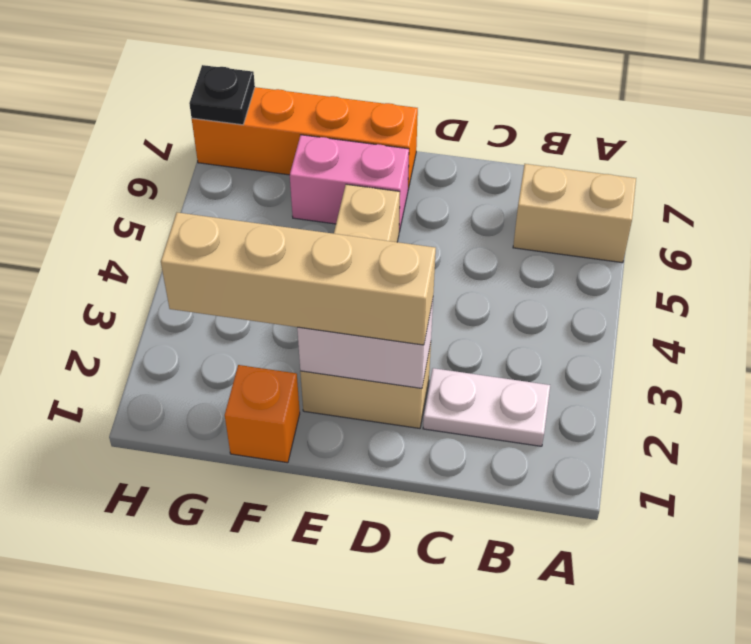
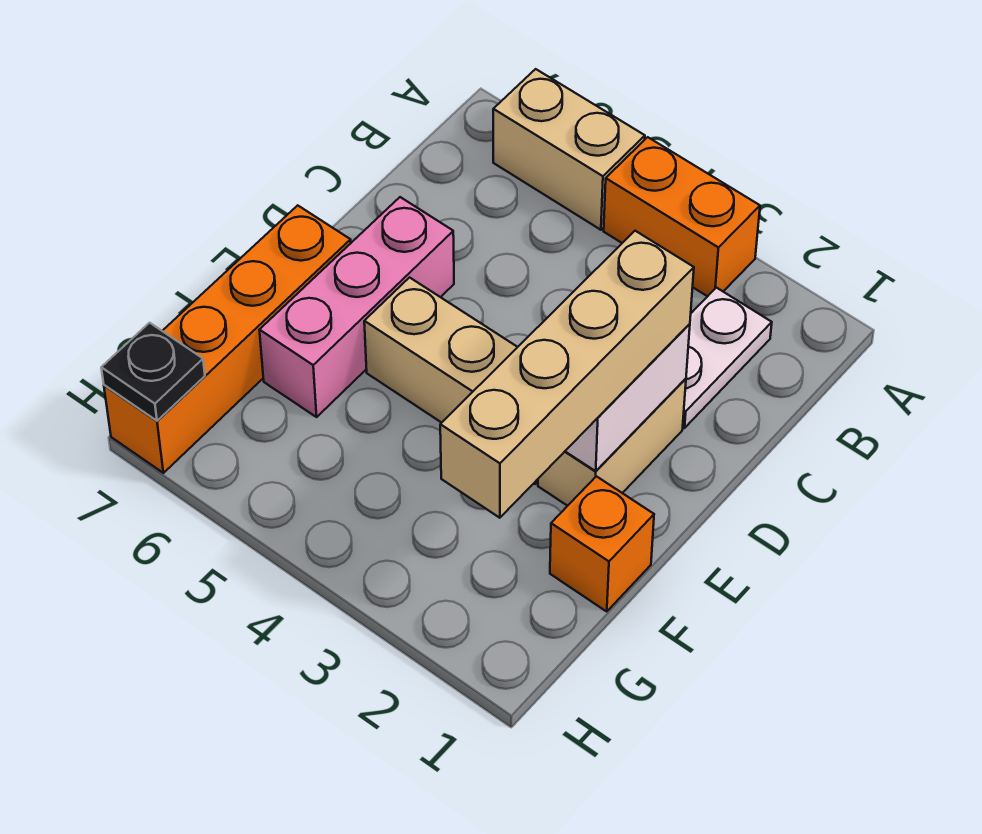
none -> orange brick A3:A4 level 1
tan brick A6:B6 level 1 -> tan brick A5:A6 level 1
pink brick E6:F6 level 1 -> pink brick D6:F6 level 1

